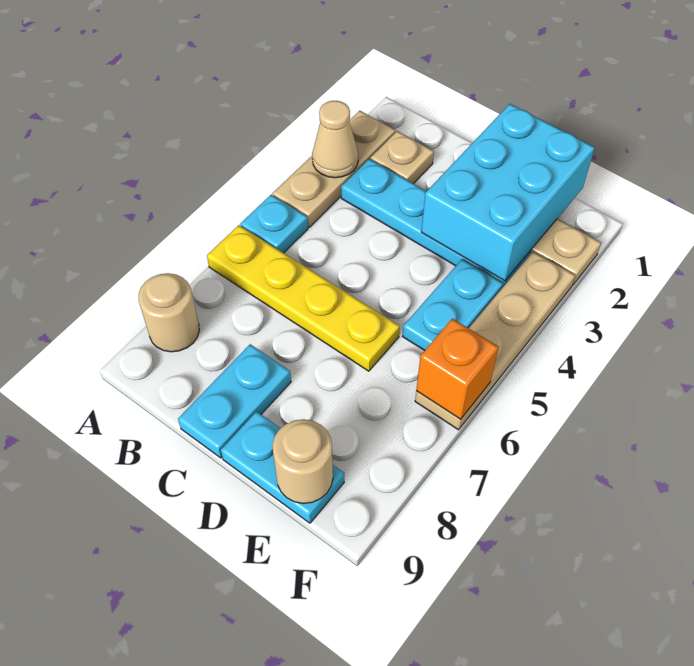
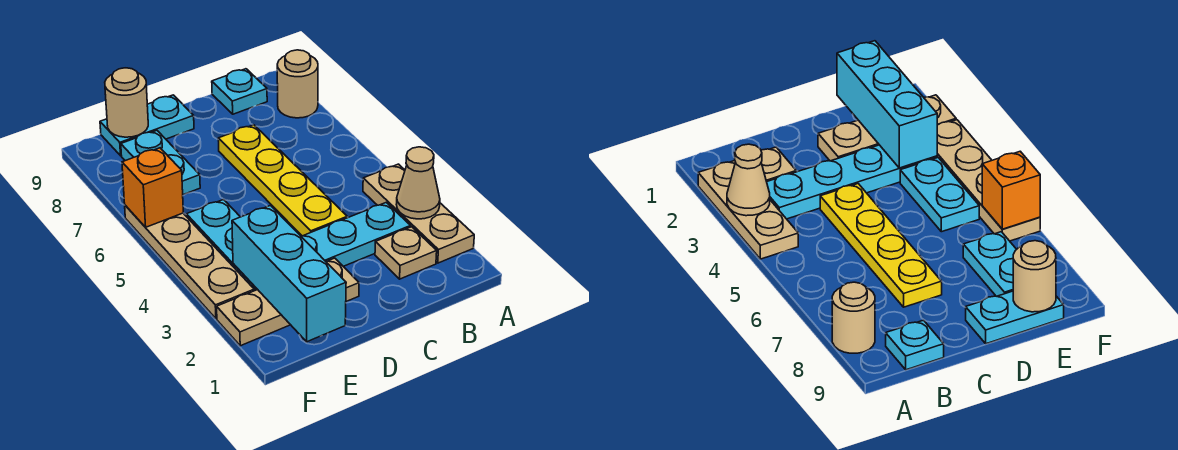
cyan plate A5 level 1 -> cyan plate B9 level 1
yellow plate A6:D6 level 1 -> yellow plate C4:C7 level 1
cyan plate C8:C9 level 1 -> cyan plate E7:E8 level 1
cyan brick D1:E3 level 2 -> cyan brick E1:E3 level 2

